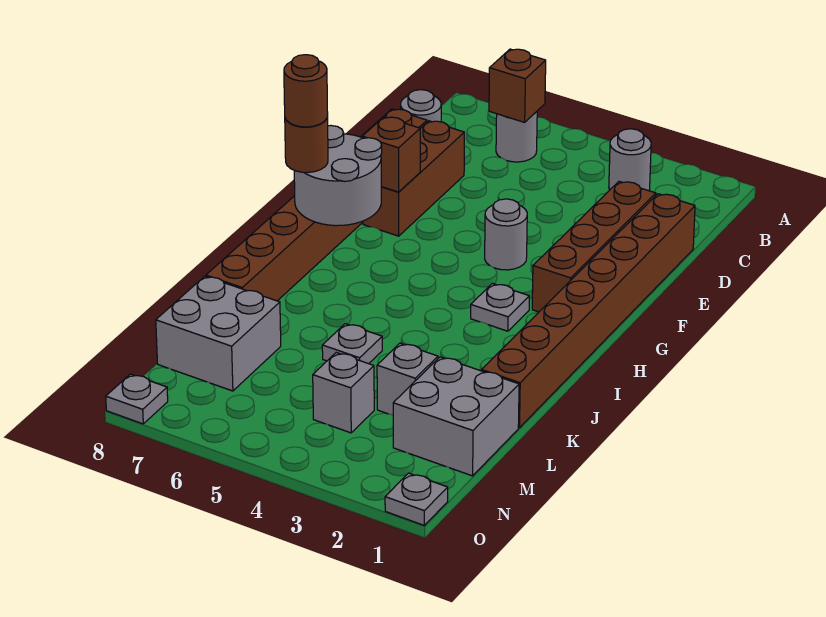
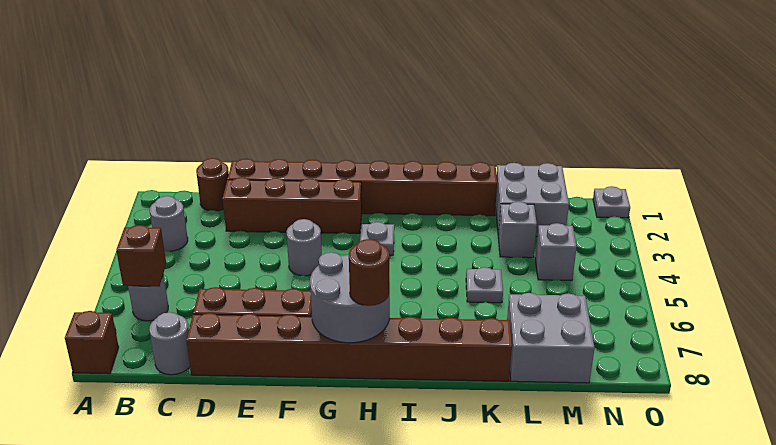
brown brick F7 level 2 -> brown brick A8 level 1
brown round brick H8 level 4 -> brown round brick C1 level 1
grey plate O8 level 1 -> none

